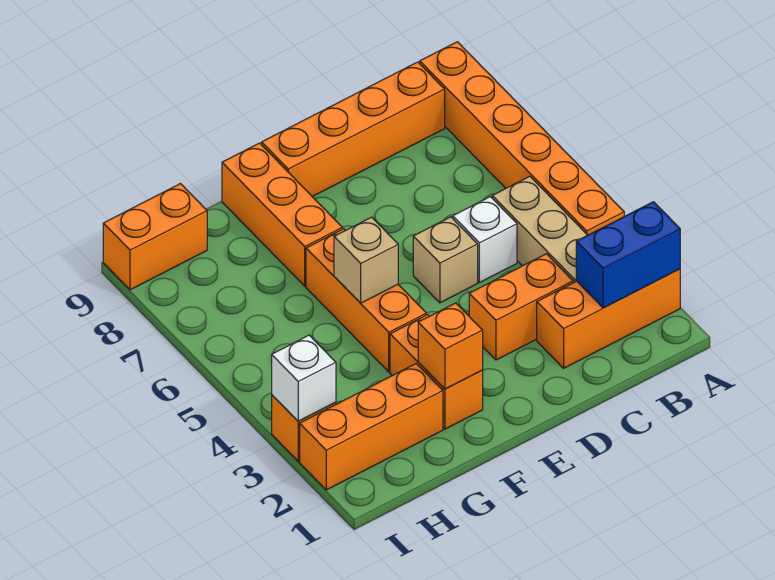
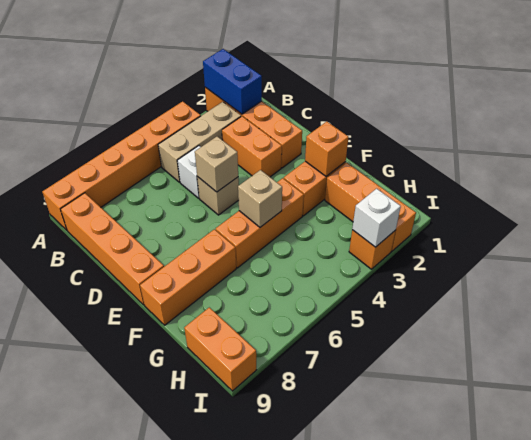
orange brick A2:C2 level 1 -> orange brick A2:D2 level 1
none -> tan brick D5 level 2

